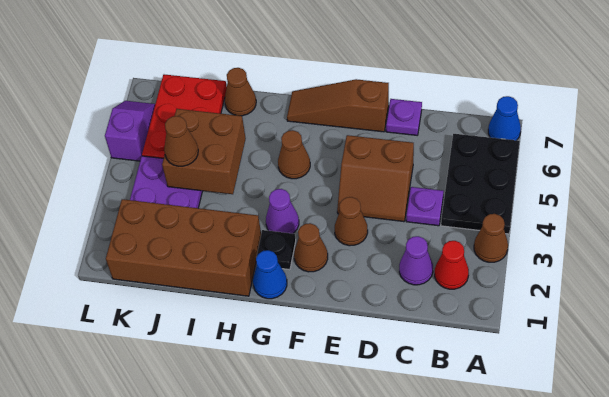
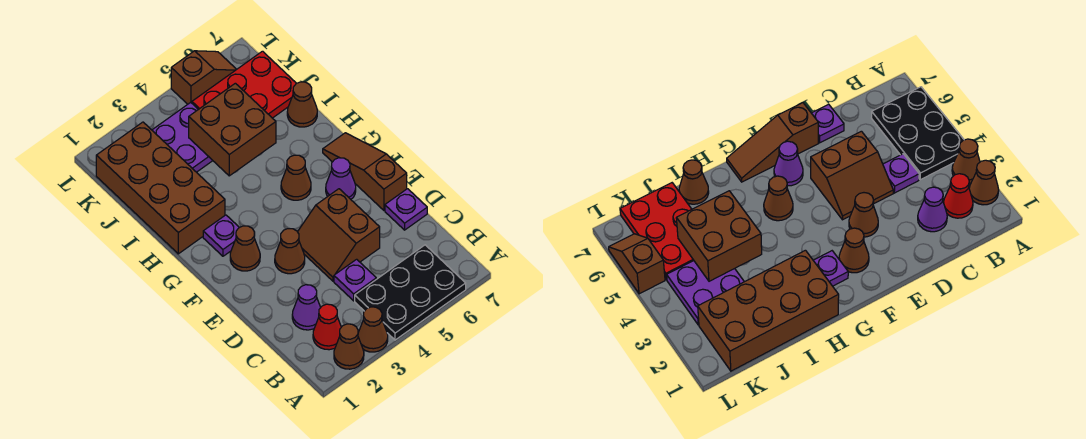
blue cone A7 level 1 -> none
blue cone G1 level 1 -> none
black plate G2 level 1 -> purple plate G2 level 1
purple cone G3 level 1 -> purple cone F6 level 1
brown cone J4 level 3 -> brown cone A2 level 1
purple slope L5:L6 level 1 top 5 -> brown slope L5:L6 level 1 top 5

